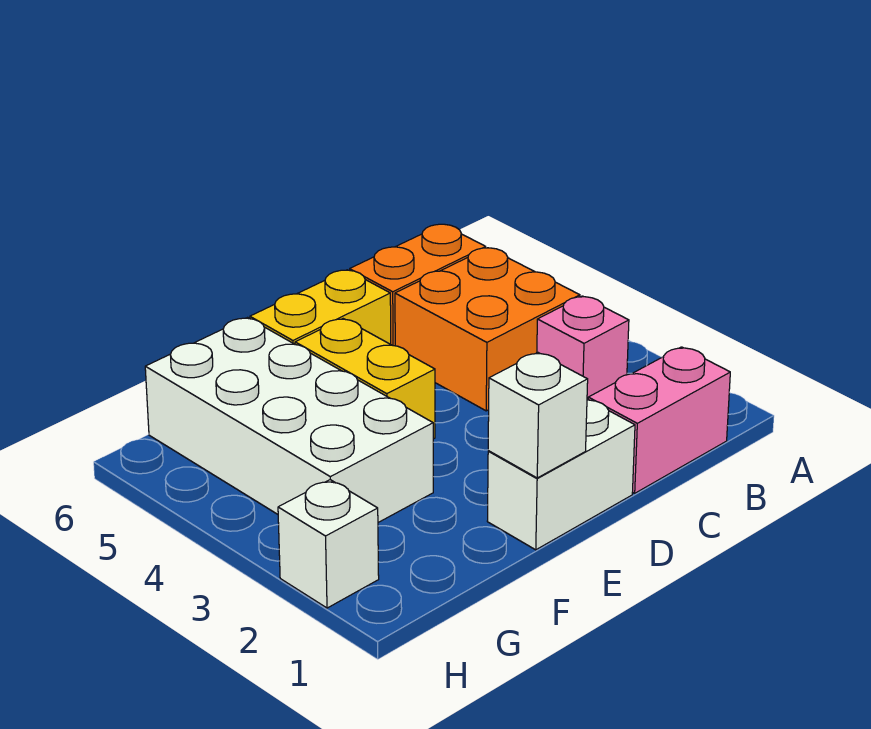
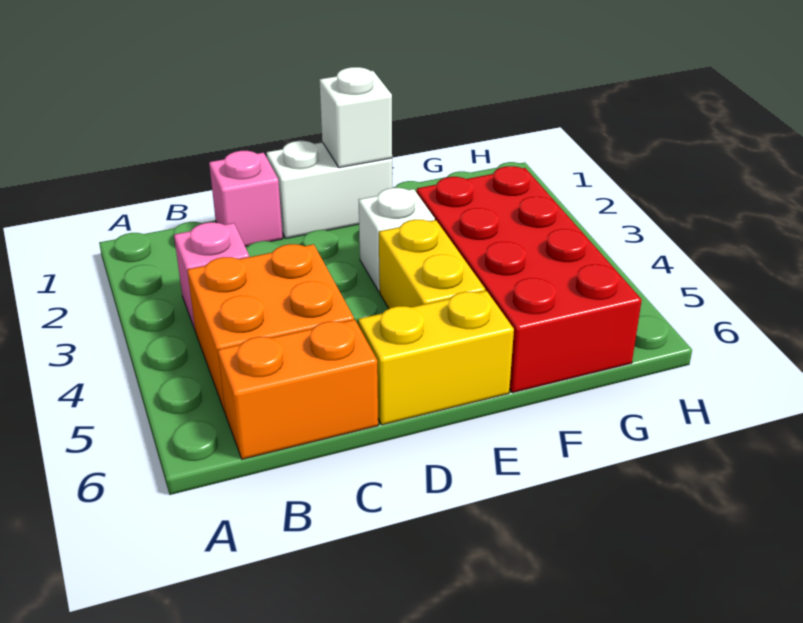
pink brick B1:C1 level 1 -> pink brick C1 level 1
white brick F3:G6 level 1 -> red brick F3:G6 level 1
white brick H2 level 1 -> white brick E3 level 1

